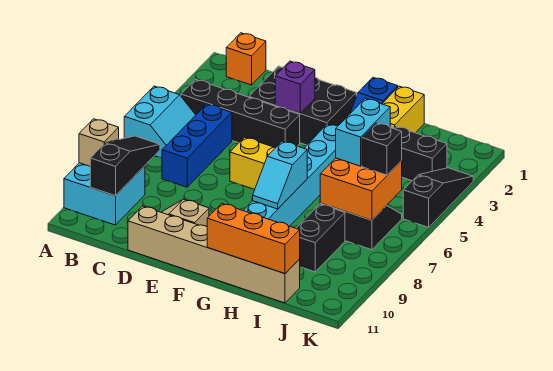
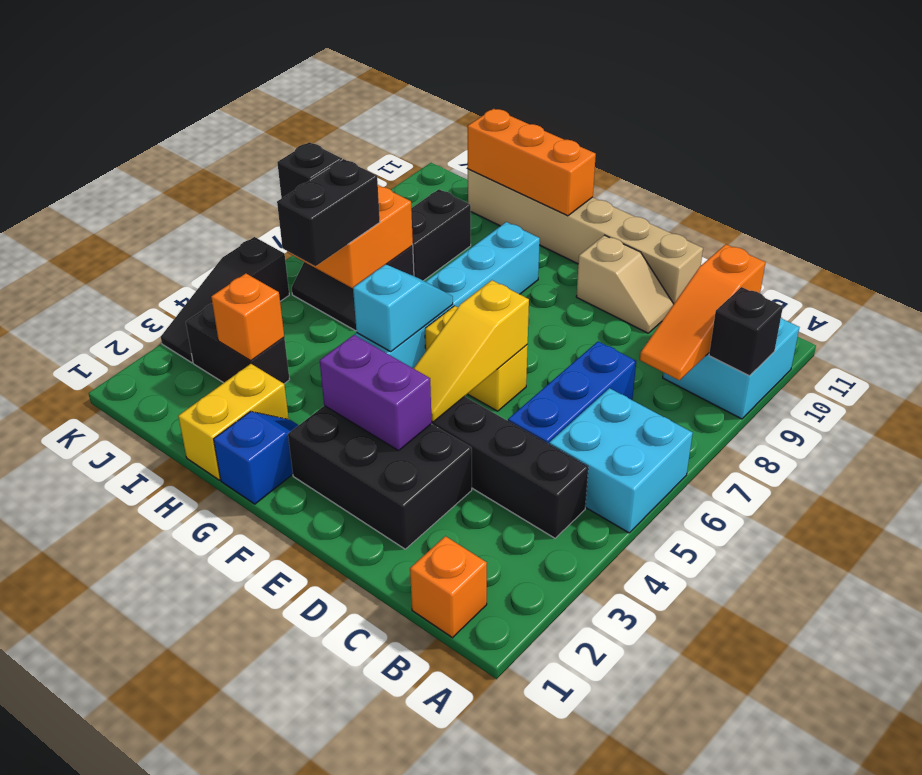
cyan slope A5:B6 level 1 top A -> cyan brick A5:B6 level 1
tan brick A9 level 2 -> black brick A9 level 2
black slope B8:B10 level 2 top 10 -> orange slope B8:B10 level 2 top 10
purple brick E3 level 2 -> purple brick E3:F3 level 2
none -> yellow slope E4:E6 level 2 top 6
cyan slope G7:G8 level 2 top 7 -> cyan slope G5:G6 level 2 top 5
none -> orange brick I3 level 2
cyan brick I5:I6 level 3 -> black brick I5:I6 level 3

